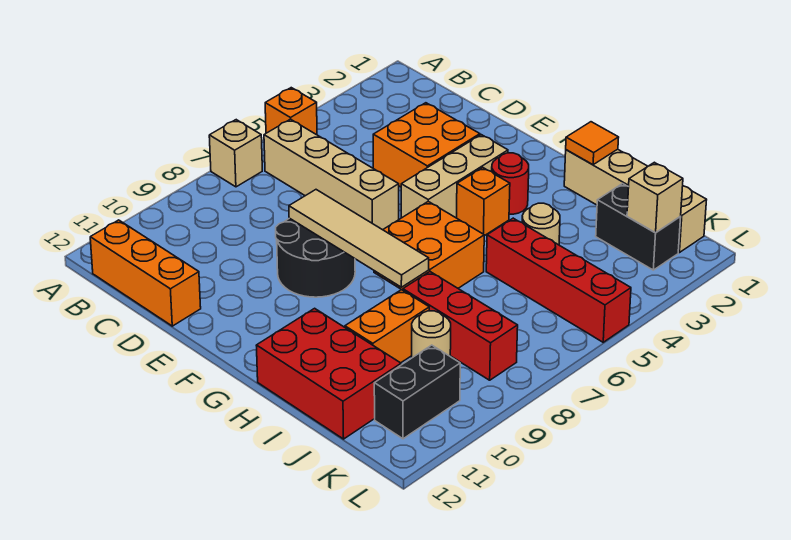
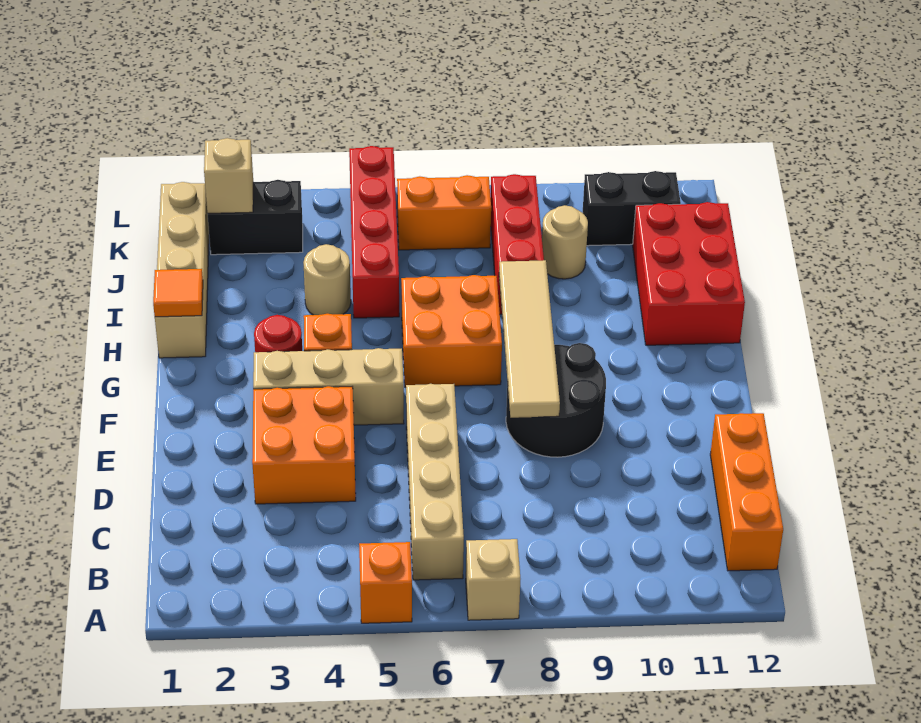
orange brick I9:I10 level 1 -> orange brick K6:K7 level 1
black brick J2:K2 level 1 -> black brick K2:K3 level 1

